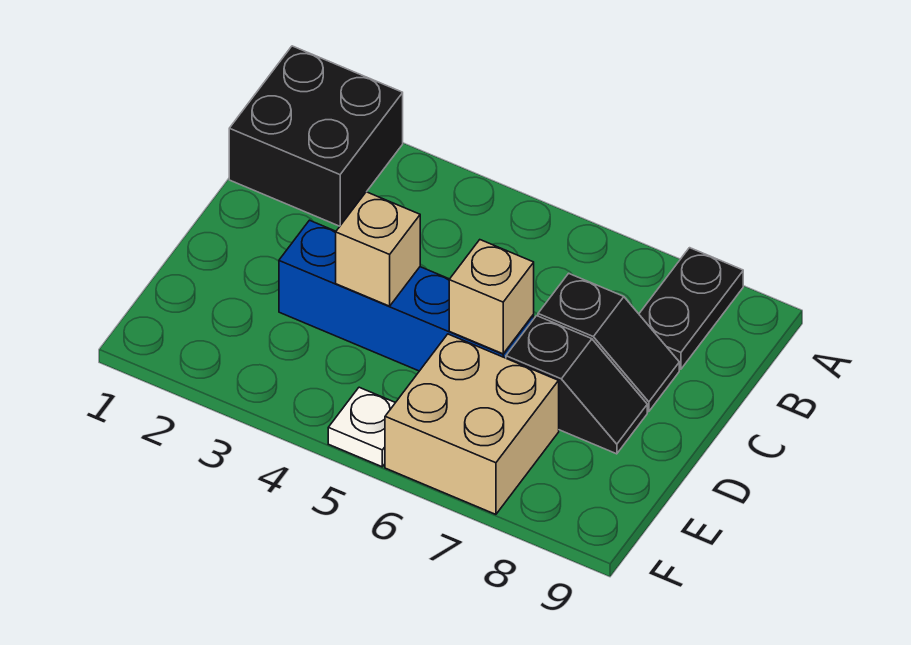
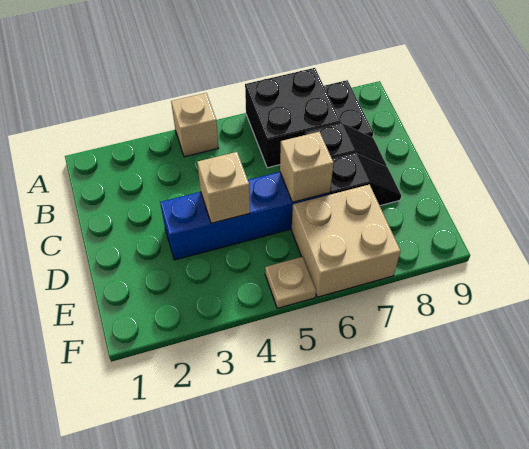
black brick A1:B2 level 1 -> black brick A6:B7 level 1
none -> tan brick A4 level 1
white plate F5 level 1 -> tan plate F5 level 1

